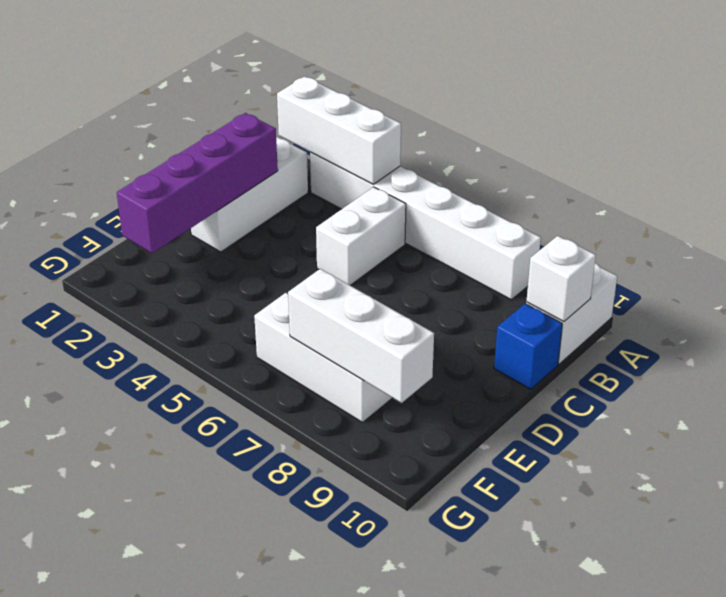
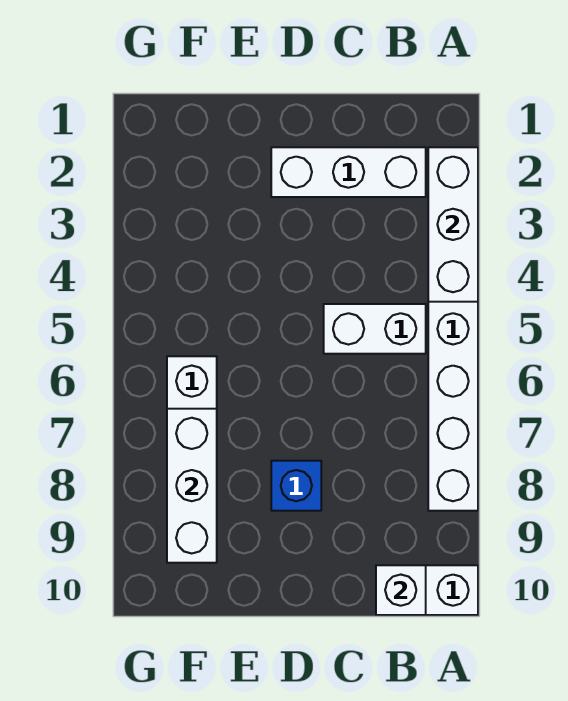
purple brick C2:F2 level 2 -> none
blue brick C10 level 1 -> blue brick D8 level 1

